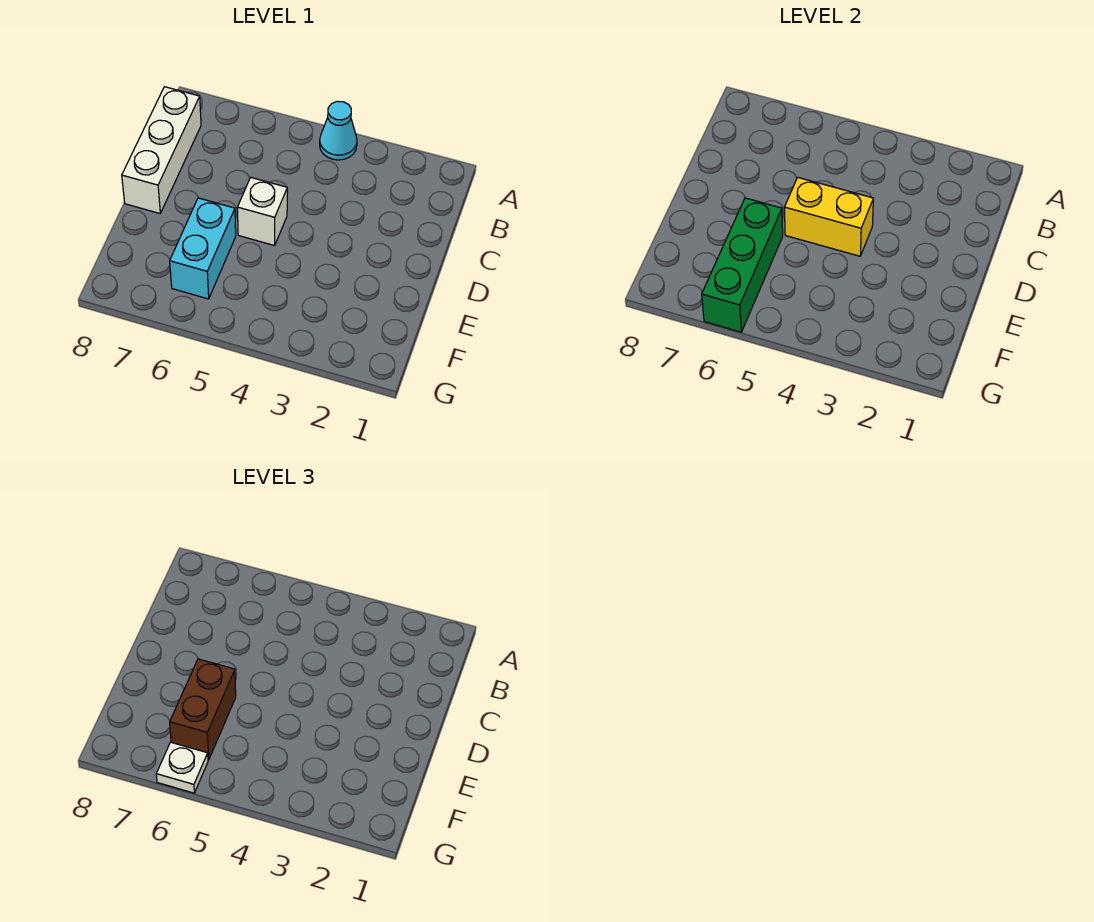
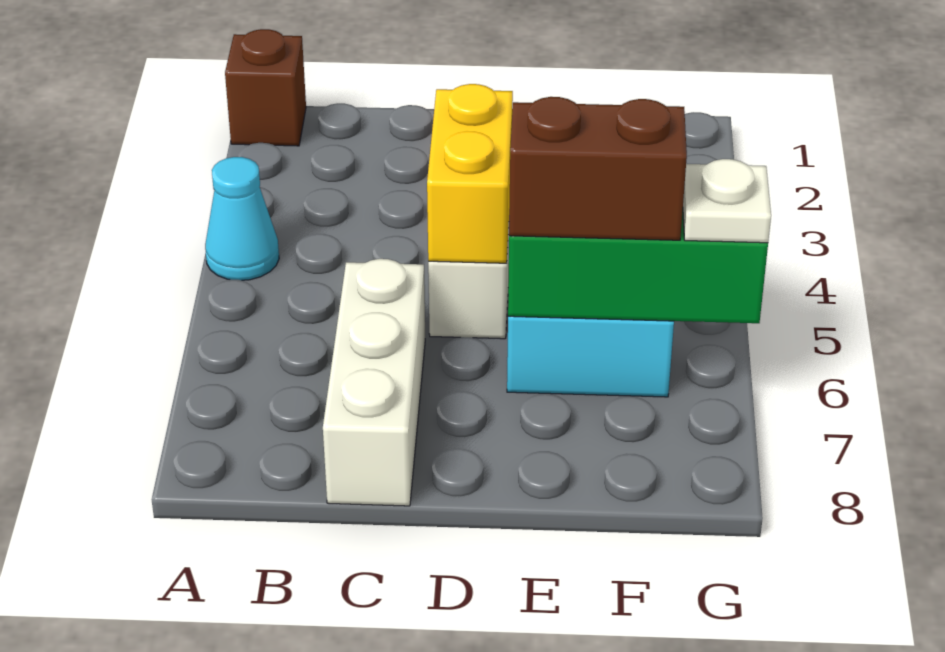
none -> brown brick A1 level 1
white brick B8:D8 level 1 -> white brick C6:C8 level 1

